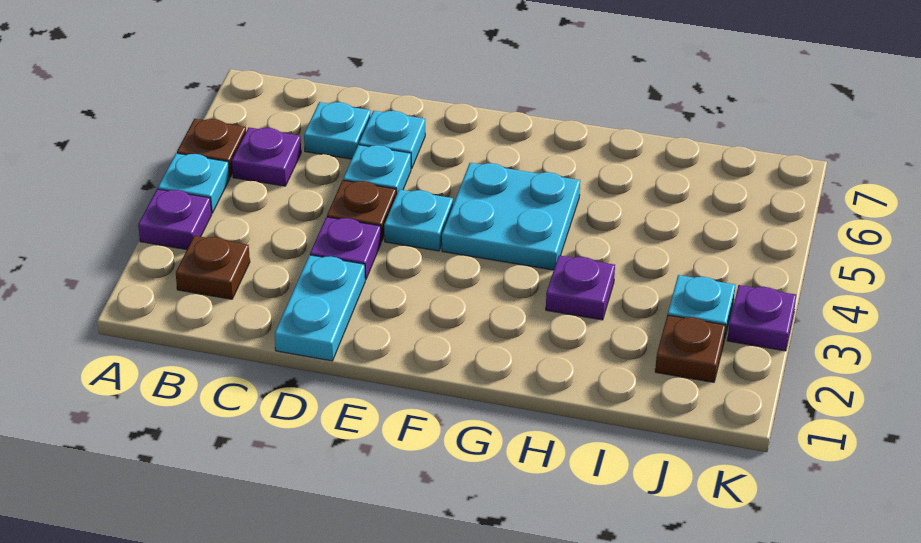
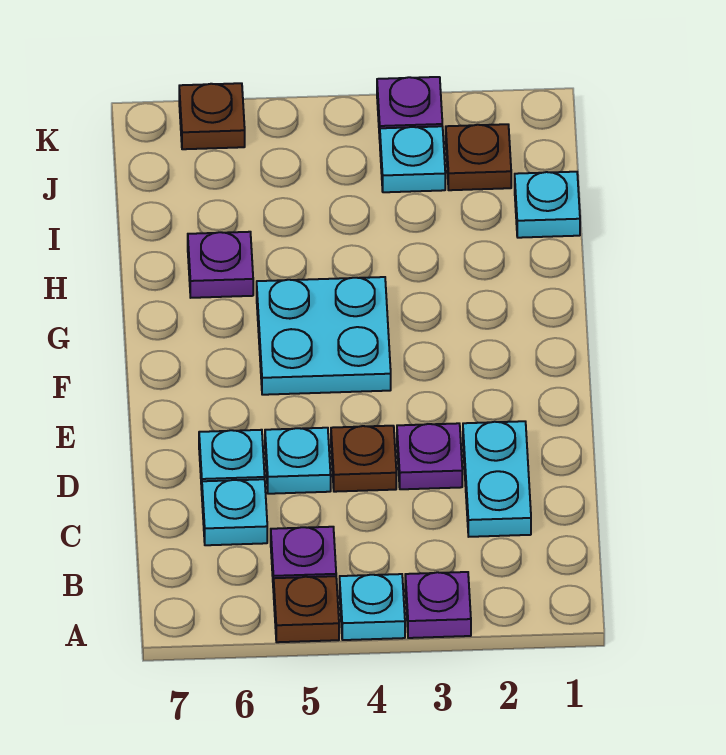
brown plate B2 level 1 -> brown plate K6 level 1
cyan plate D1:D2 level 1 -> cyan plate C2:D2 level 1
cyan plate E4 level 1 -> cyan plate I1 level 1
purple plate H3 level 1 -> purple plate H6 level 1

